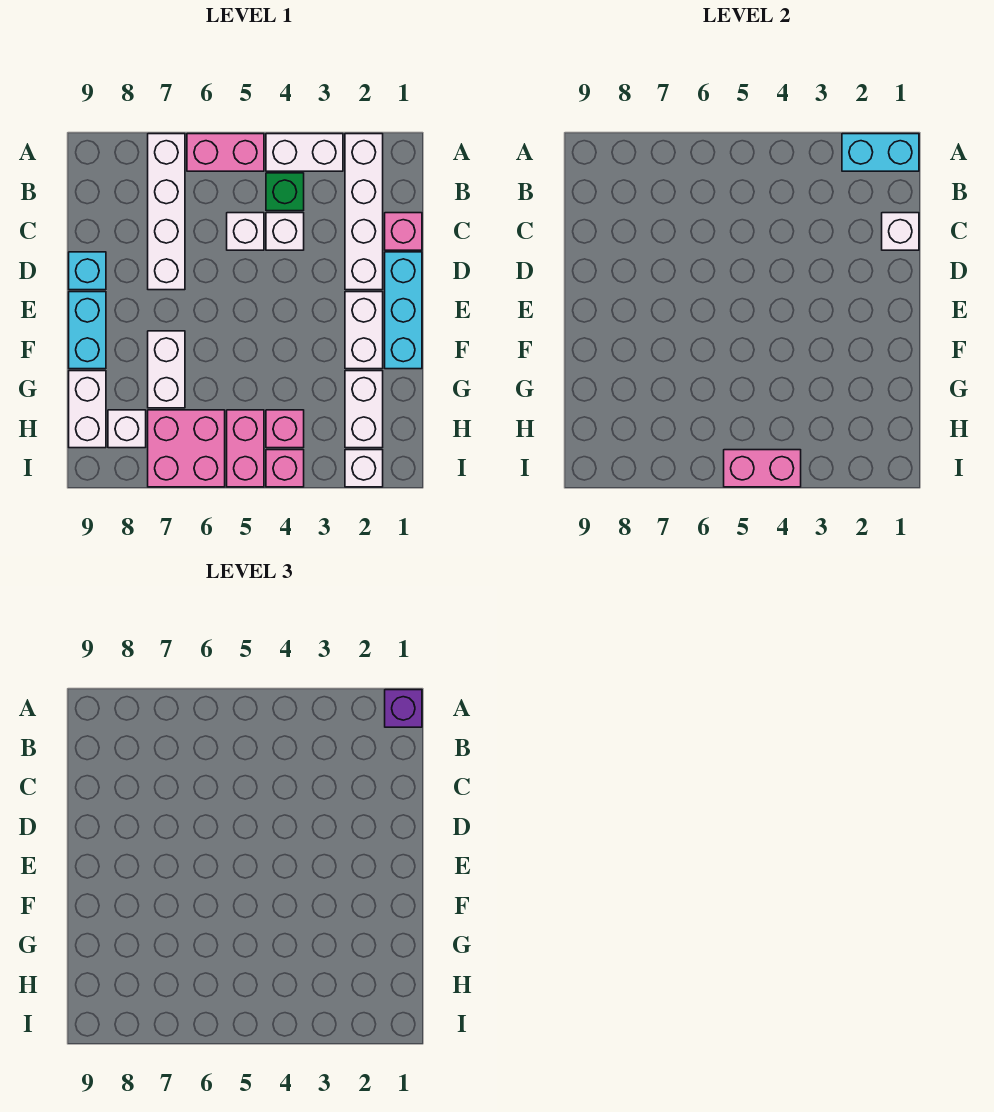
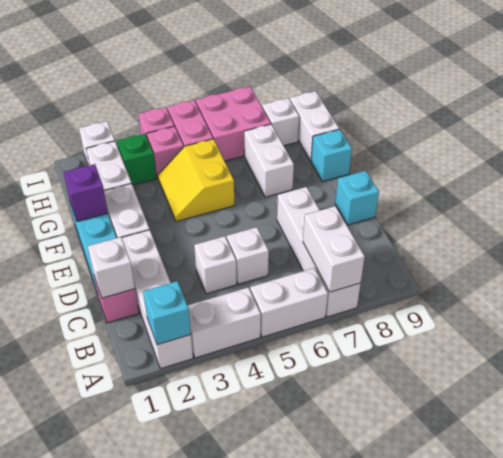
cyan brick A1:A2 level 2 -> cyan brick A2 level 2
purple brick A1 level 3 -> purple brick F1 level 2
pink brick A5:A6 level 1 -> white brick A5:A6 level 1
none -> white brick A7:B7 level 2
green brick B4 level 1 -> green brick H3 level 1
cyan brick E9:F9 level 1 -> cyan brick F9 level 1
none -> yellow slope F4:G5 level 1 top 5
pink brick I4:I5 level 2 -> none

